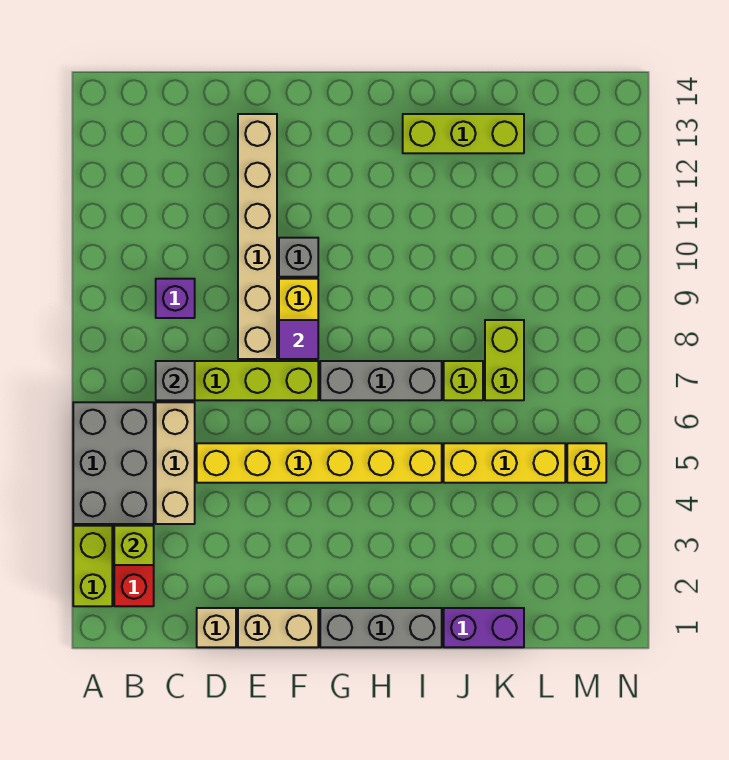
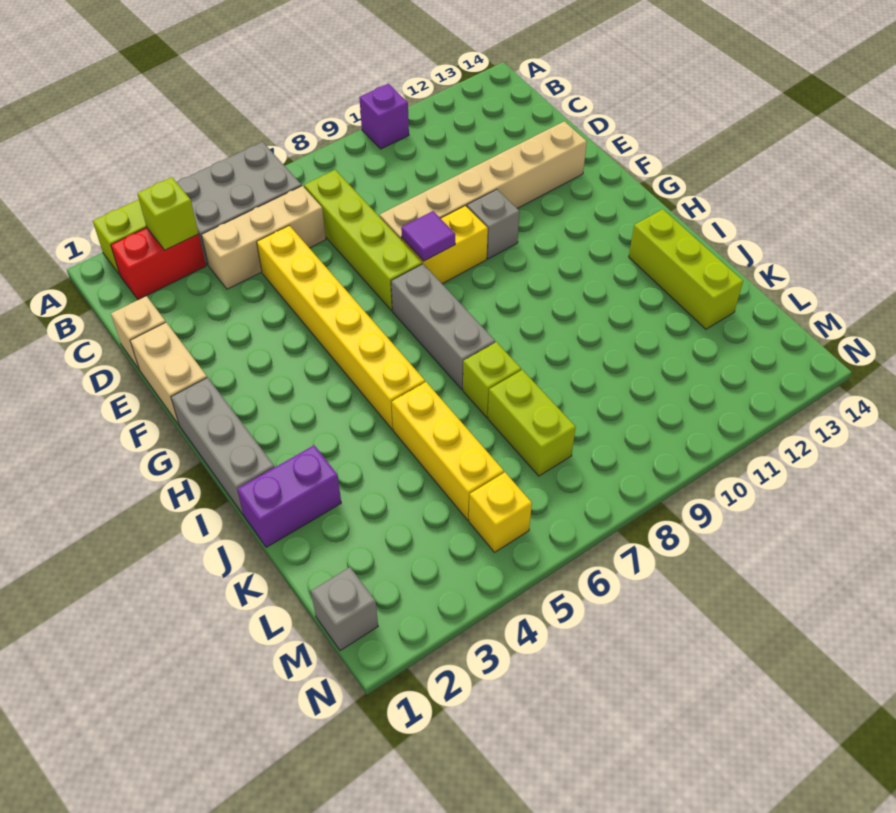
grey brick C7 level 2 -> grey brick M1 level 1
purple brick C9 level 1 -> purple brick A10 level 1
purple brick J1:K1 level 1 -> purple brick J1:J2 level 1
lime brick K7:K8 level 1 -> lime brick K7:L7 level 1

